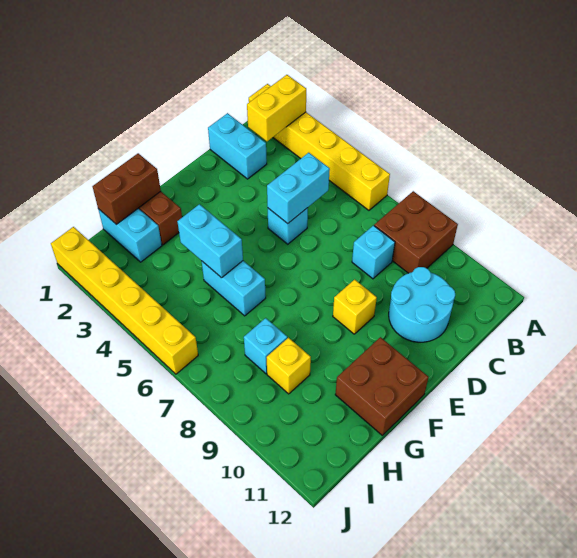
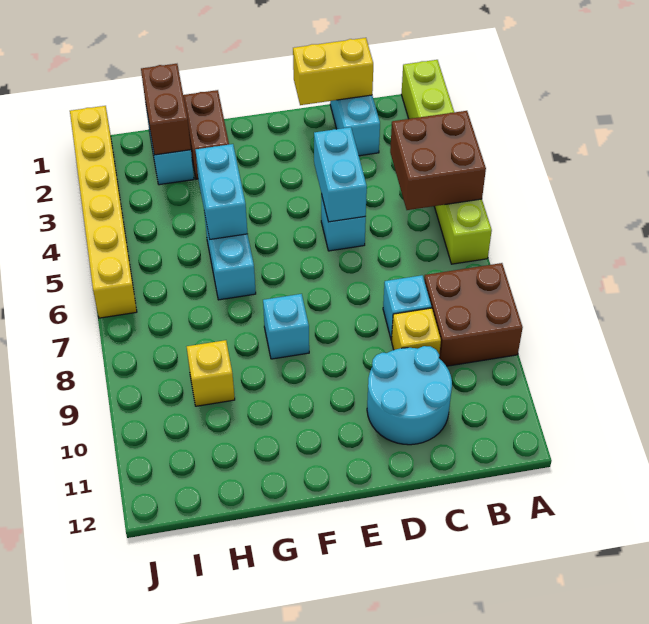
yellow brick A1:A6 level 1 -> lime brick A1:A6 level 1
yellow brick A2:B2 level 2 -> yellow brick C1:D1 level 2
cyan brick C5:D5 level 2 -> cyan brick D4:D5 level 2
yellow brick E9 level 1 -> yellow brick C9 level 1
brown brick F11:G12 level 1 -> brown brick A4:B5 level 2
brown brick G1:H1 level 2 -> brown brick H1:H2 level 2
cyan brick H8 level 1 -> cyan brick F8 level 1

